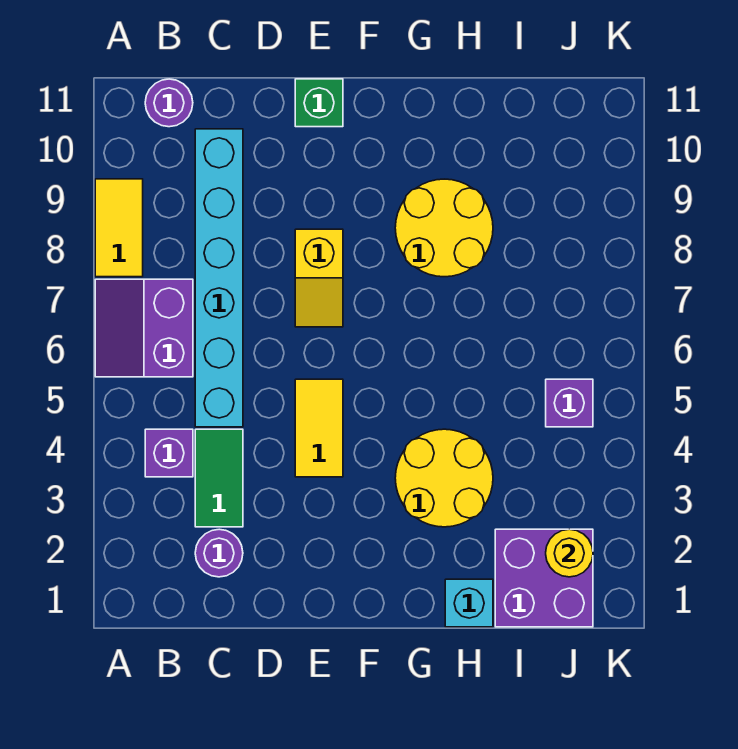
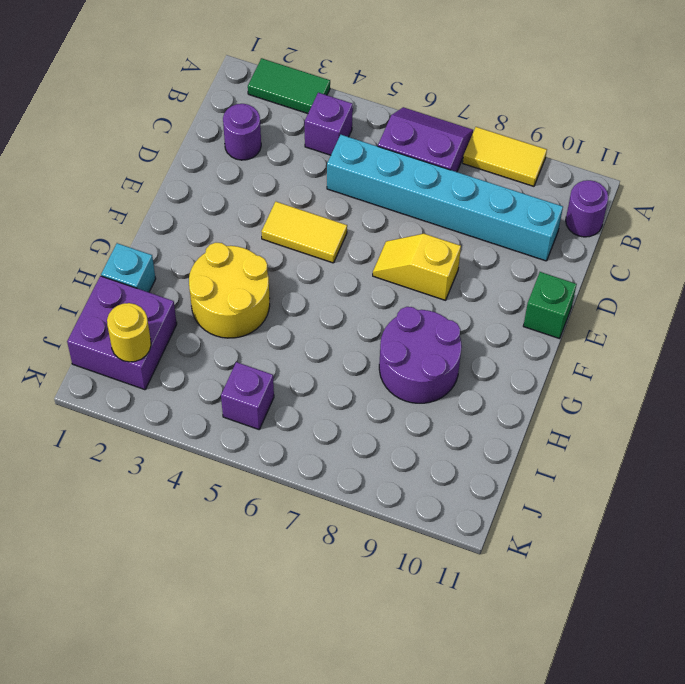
green tile C3:C4 level 1 -> green tile A2:A3 level 1
yellow round brick G8:H9 level 1 -> purple round brick G8:H9 level 1

